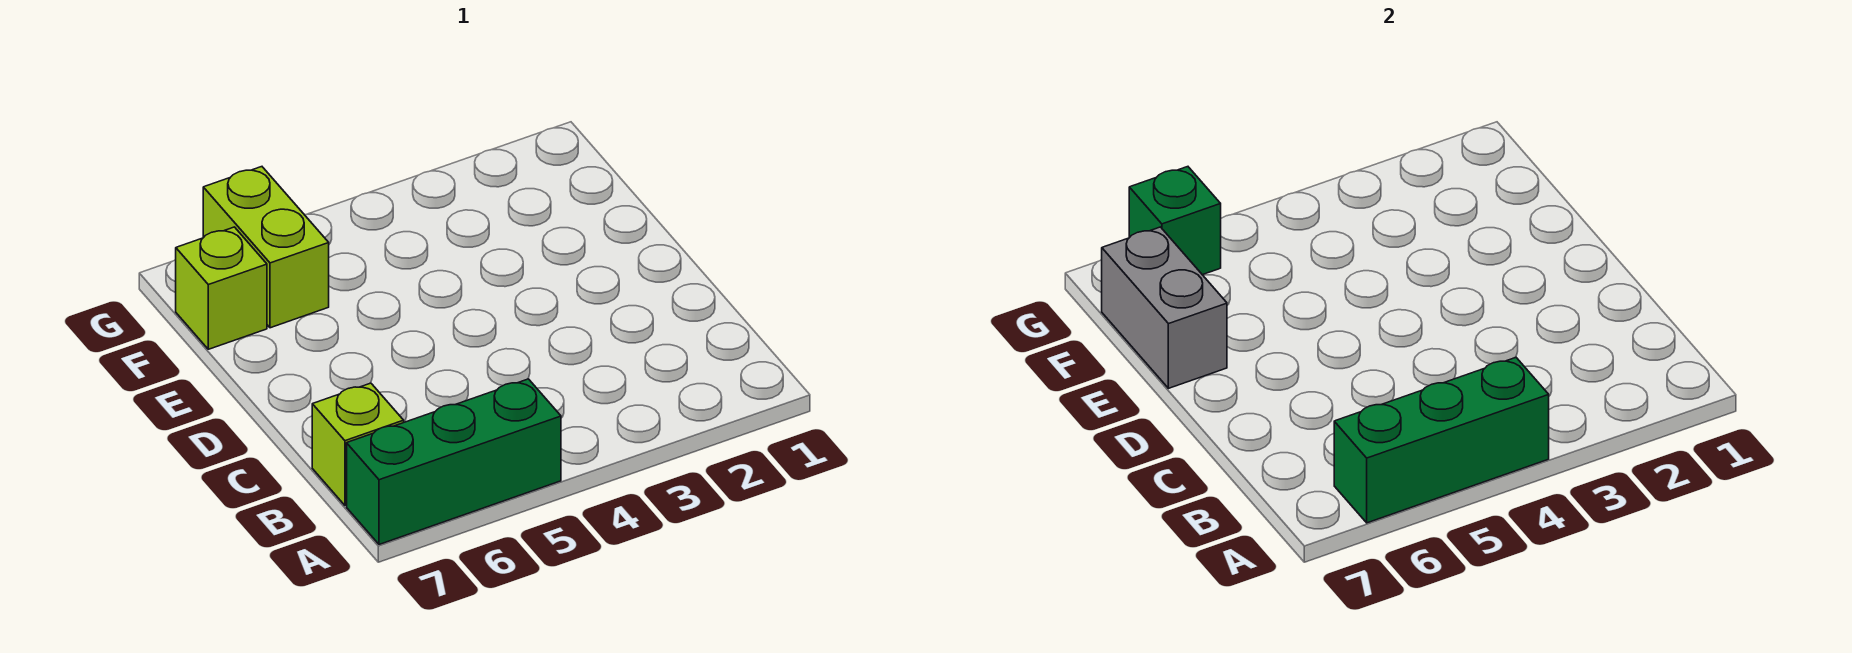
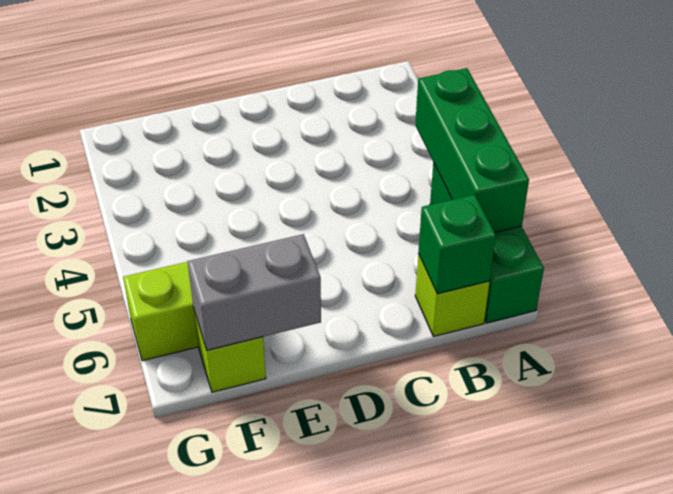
green brick G6 level 2 -> green brick B7 level 2

